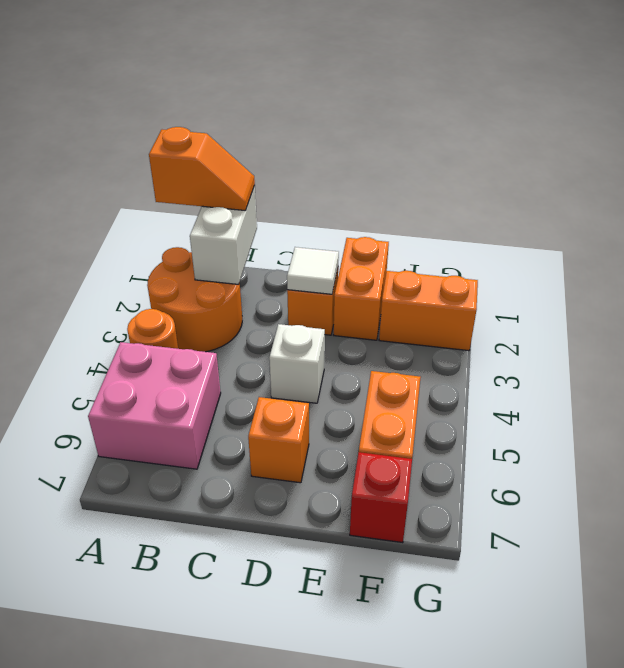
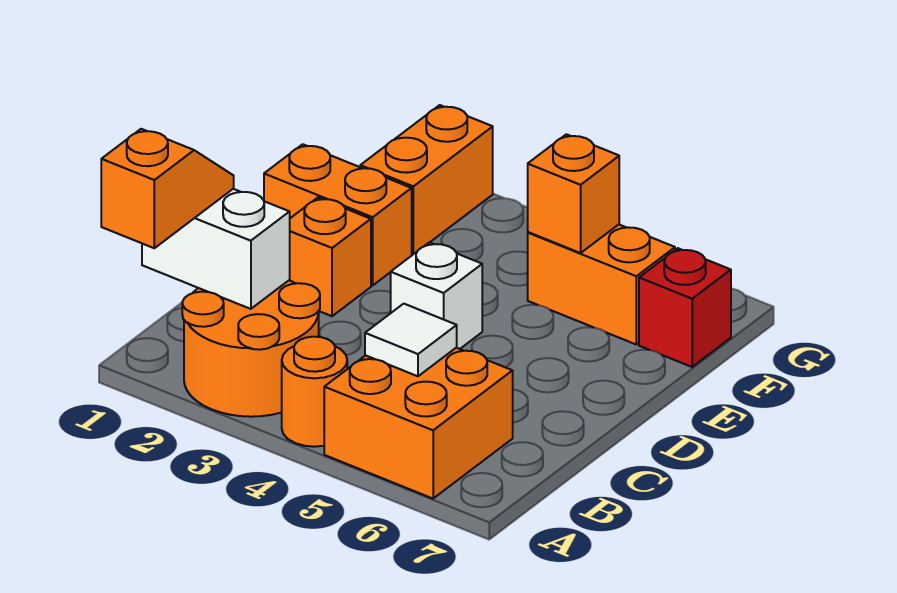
pink brick A5:B6 level 1 -> orange brick A5:B6 level 1
white tile D2 level 2 -> white tile B5 level 2
orange brick D6 level 1 -> orange brick F5 level 2

